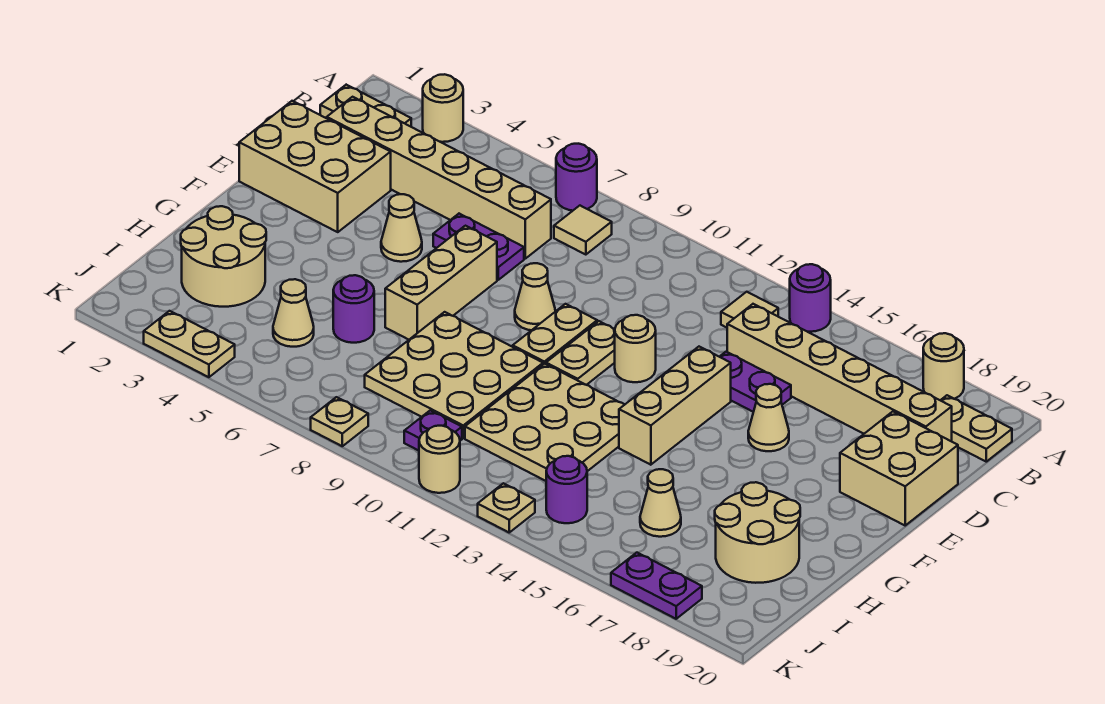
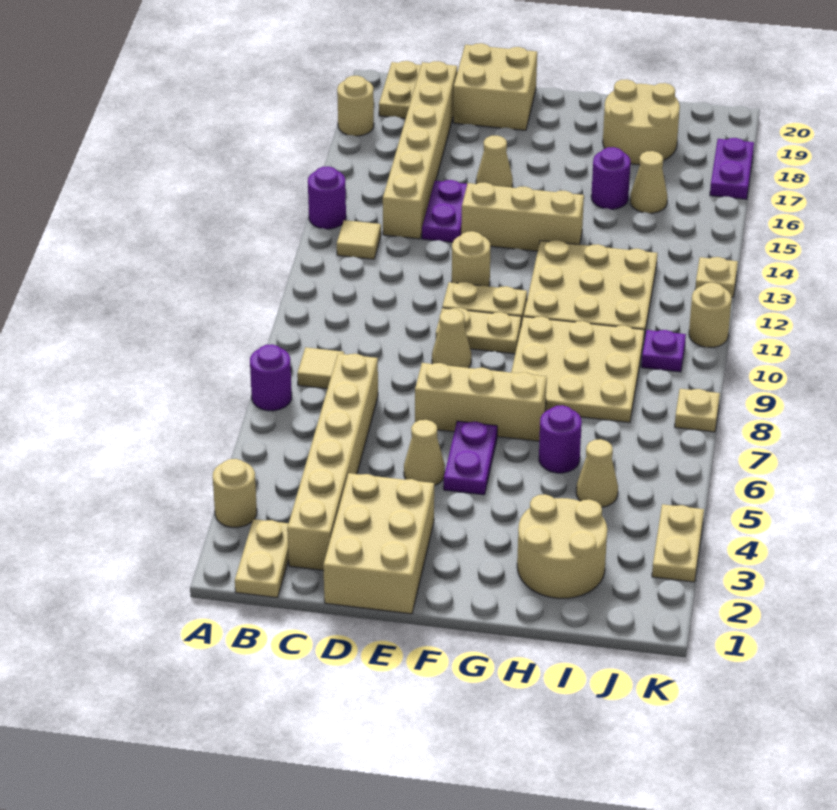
purple plate D6:D7 level 1 -> purple plate F5:F6 level 1
purple round brick J14 level 1 -> purple round brick H16 level 1

